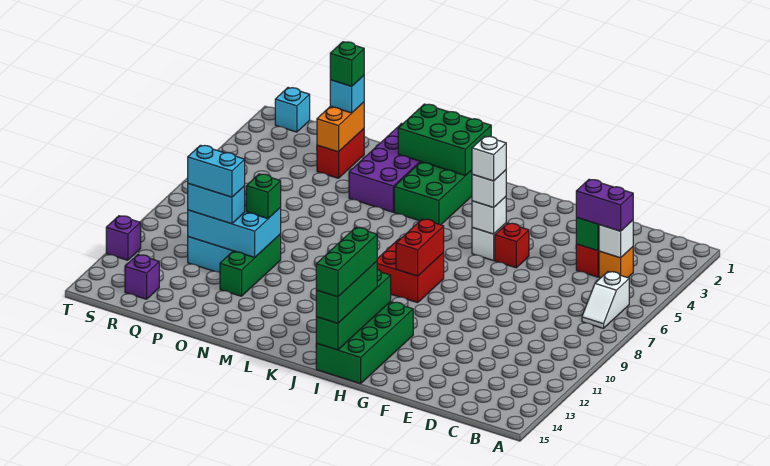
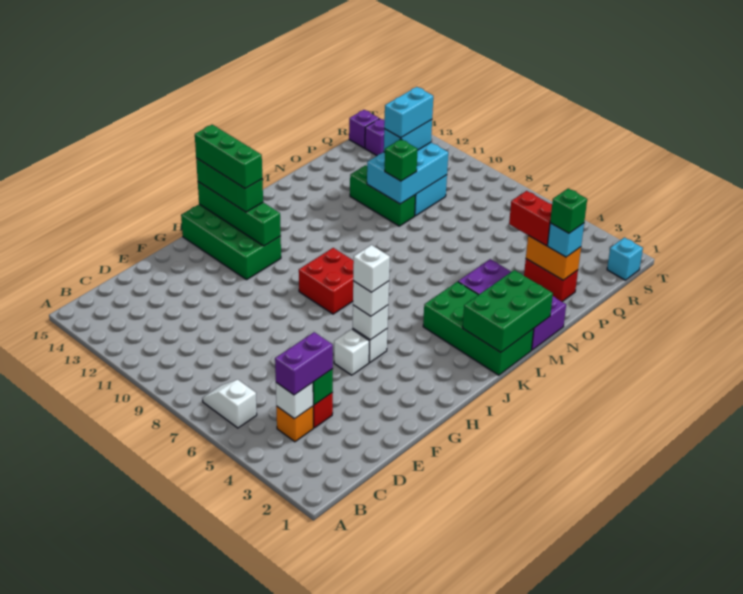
red brick G5 level 1 -> white brick G5 level 1
red brick I8:I9 level 2 -> red brick P3:P4 level 3
purple brick T12 level 1 -> purple brick R15 level 1

